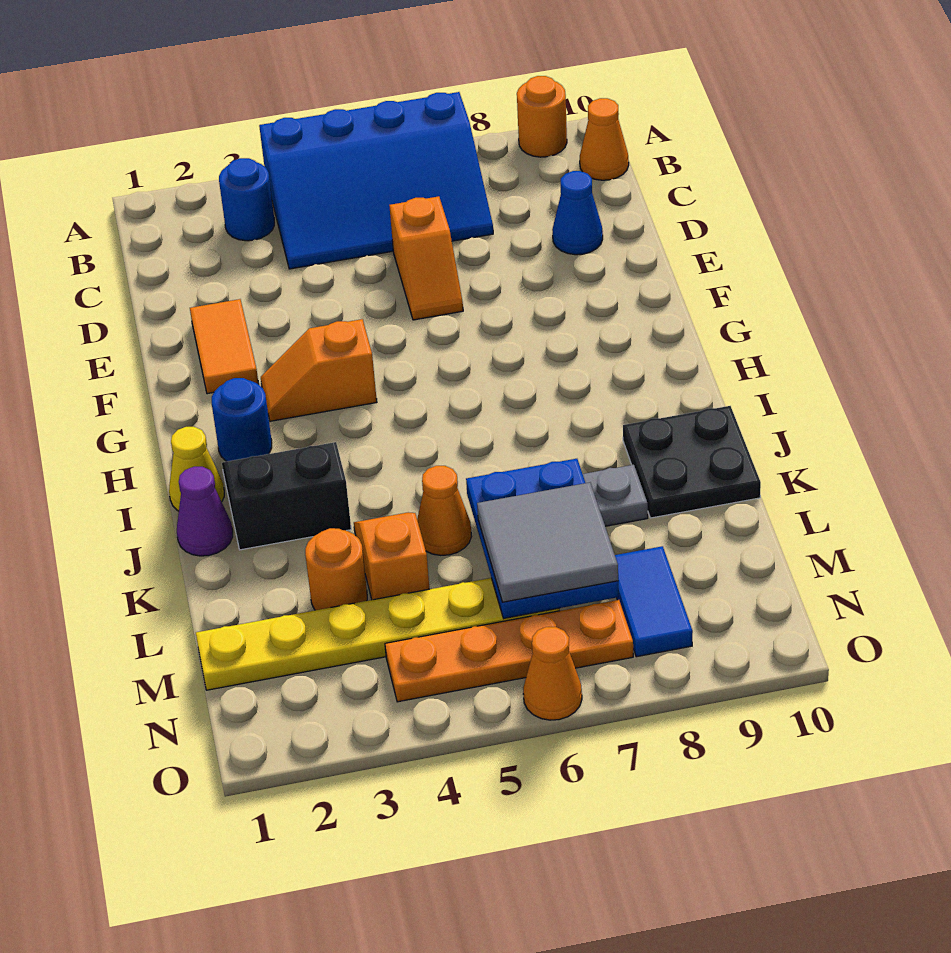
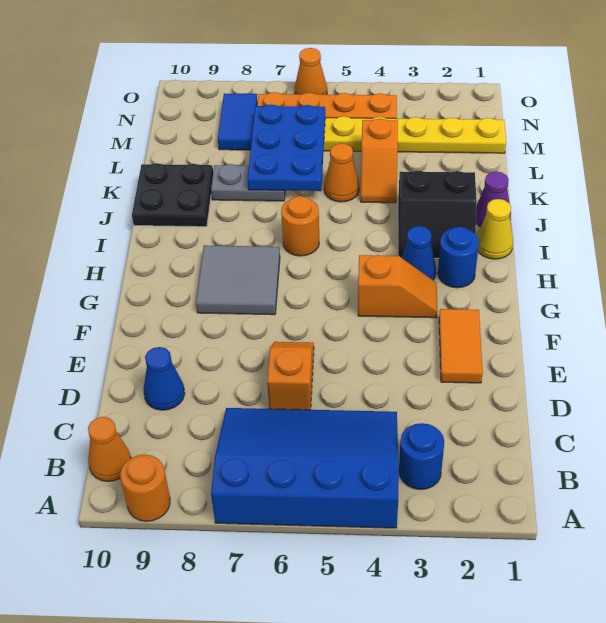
none -> blue cone H3 level 1
orange round brick L3 level 1 -> orange round brick I6 level 1
grey tile L6:M7 level 3 -> grey tile G7:H8 level 1

